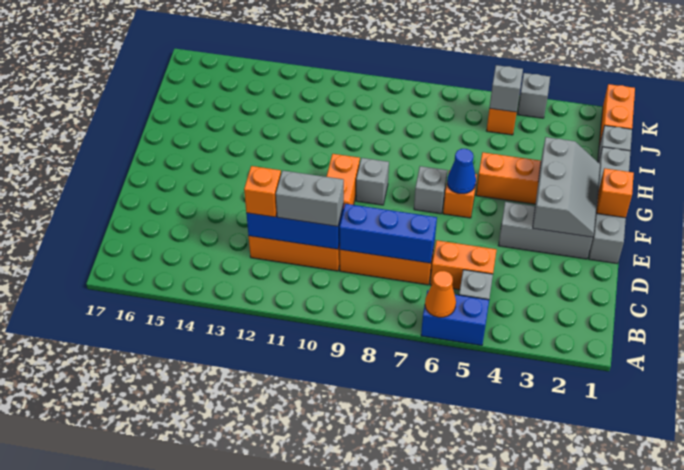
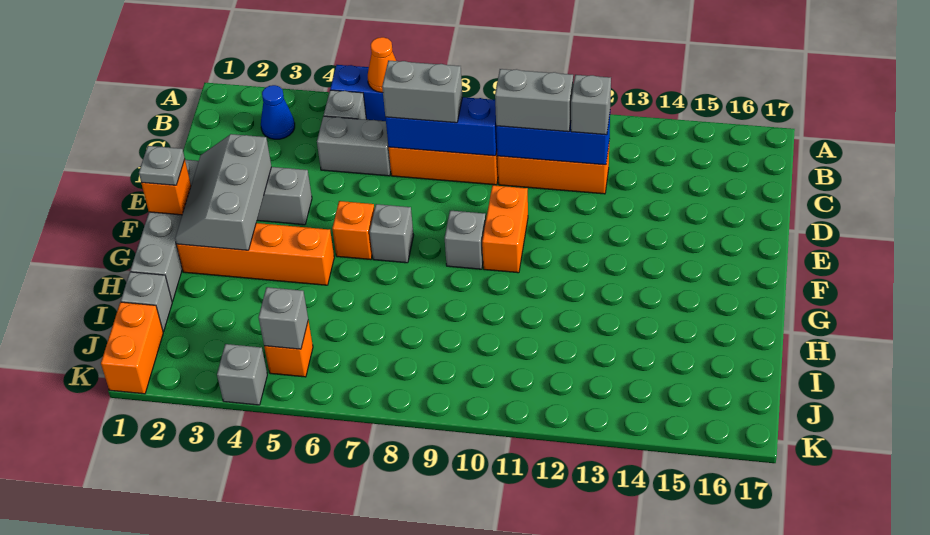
orange brick C5:C6 level 1 -> grey brick C5:C6 level 1
none -> grey brick C7:C8 level 3
orange brick C12 level 3 -> grey brick C12 level 3
none -> grey plate F1 level 3
blue cone F6 level 2 -> blue cone B3 level 1

